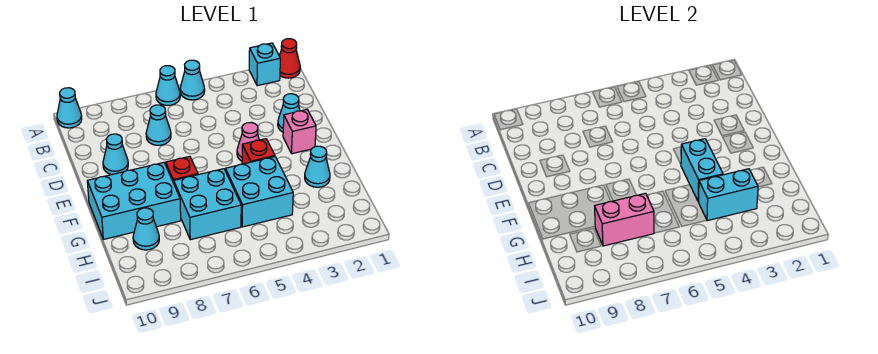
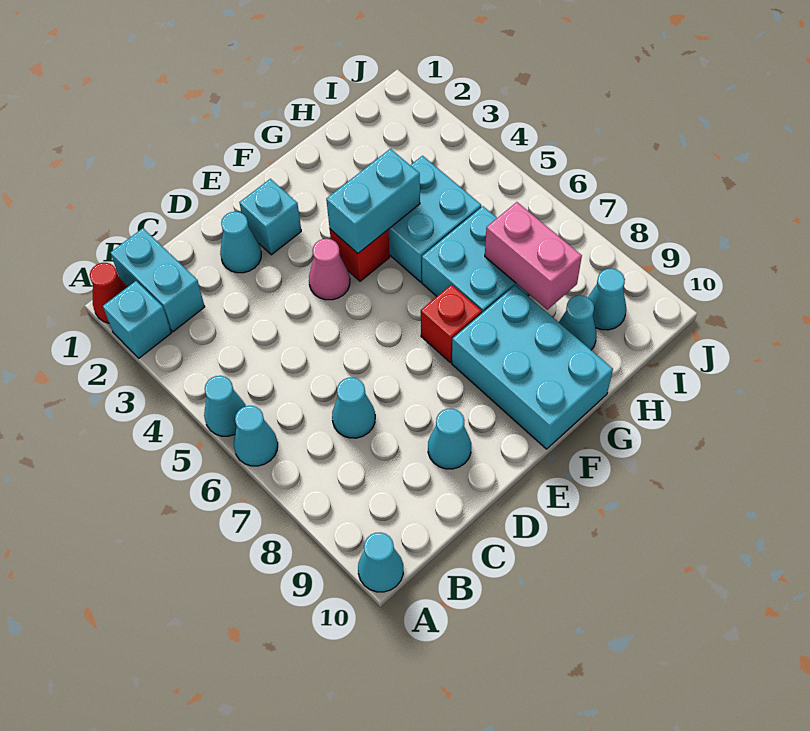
pink brick E2 level 1 -> cyan brick E2 level 1
cyan cone G2 level 1 -> cyan cone I9 level 1
cyan brick H3:H4 level 2 -> cyan brick B1:B2 level 1

